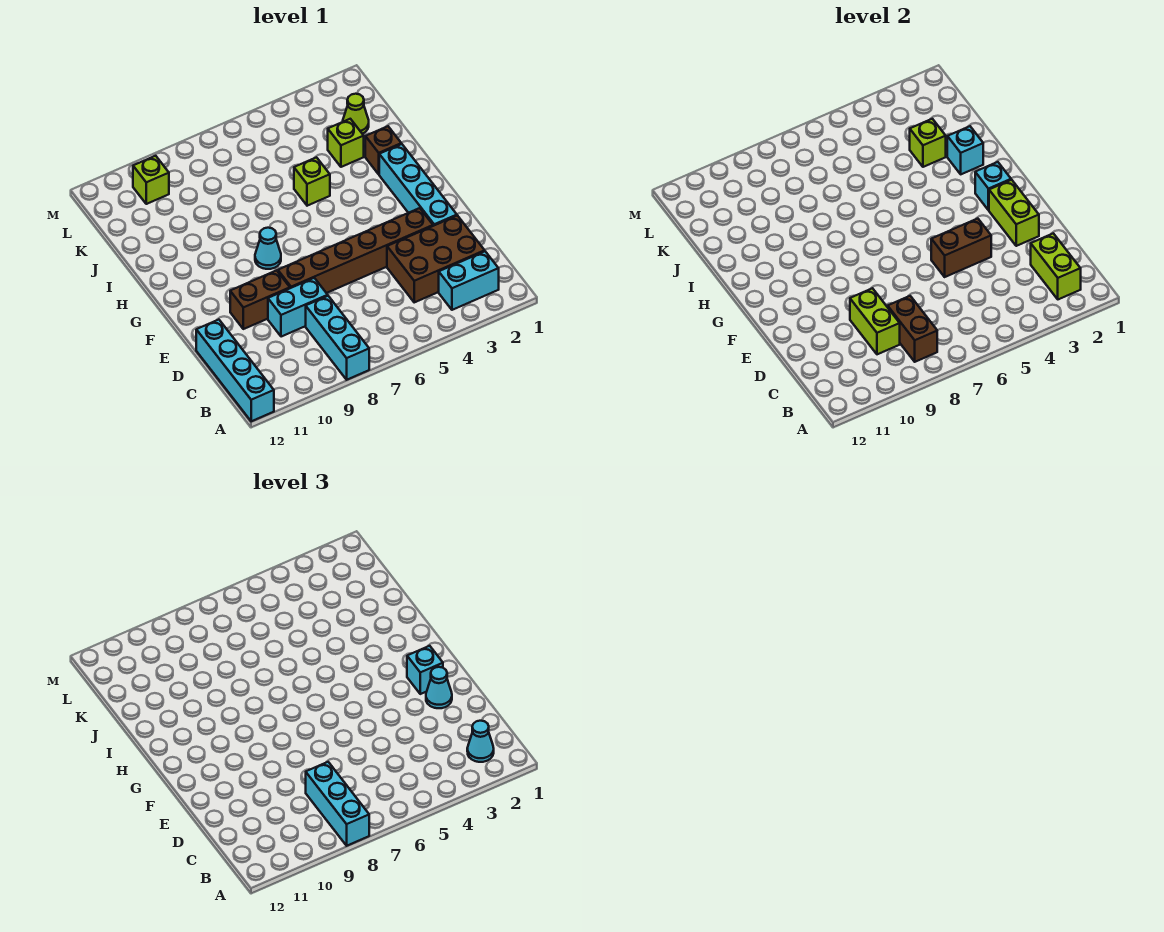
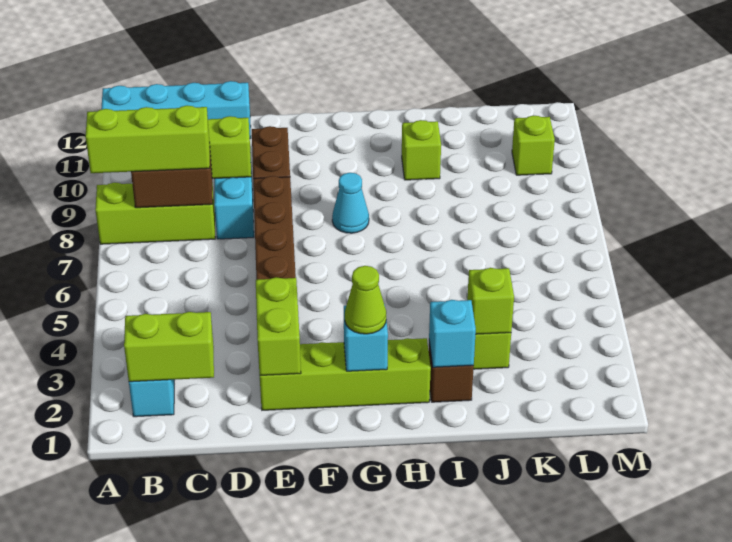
cyan brick A8:C8 level 1 -> lime brick A8:C8 level 1
cyan brick A8:C8 level 3 -> lime brick A8:C8 level 3
cyan cone B2 level 3 -> none
brown brick C2:D4 level 1 -> none
cyan brick E2:H2 level 1 -> lime brick E2:H2 level 1
lime brick E2:F2 level 2 -> lime brick E2:E3 level 2
cyan cone E2 level 3 -> none
brown brick E4:E5 level 2 -> none
cyan brick F2 level 3 -> none
lime brick I5 level 1 -> lime brick I10 level 1
lime cone K2 level 1 -> lime cone G2 level 3

